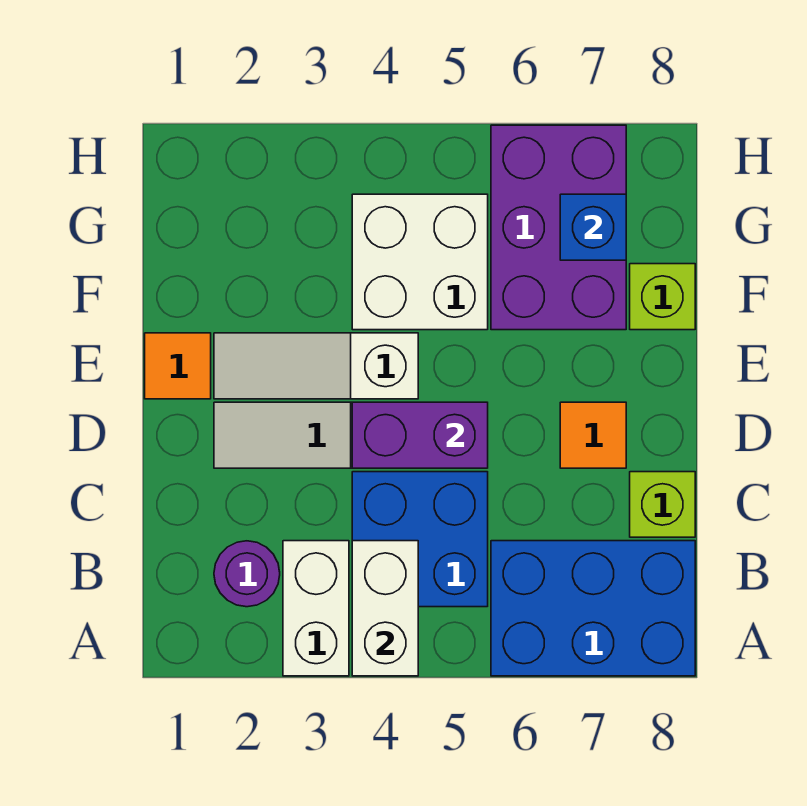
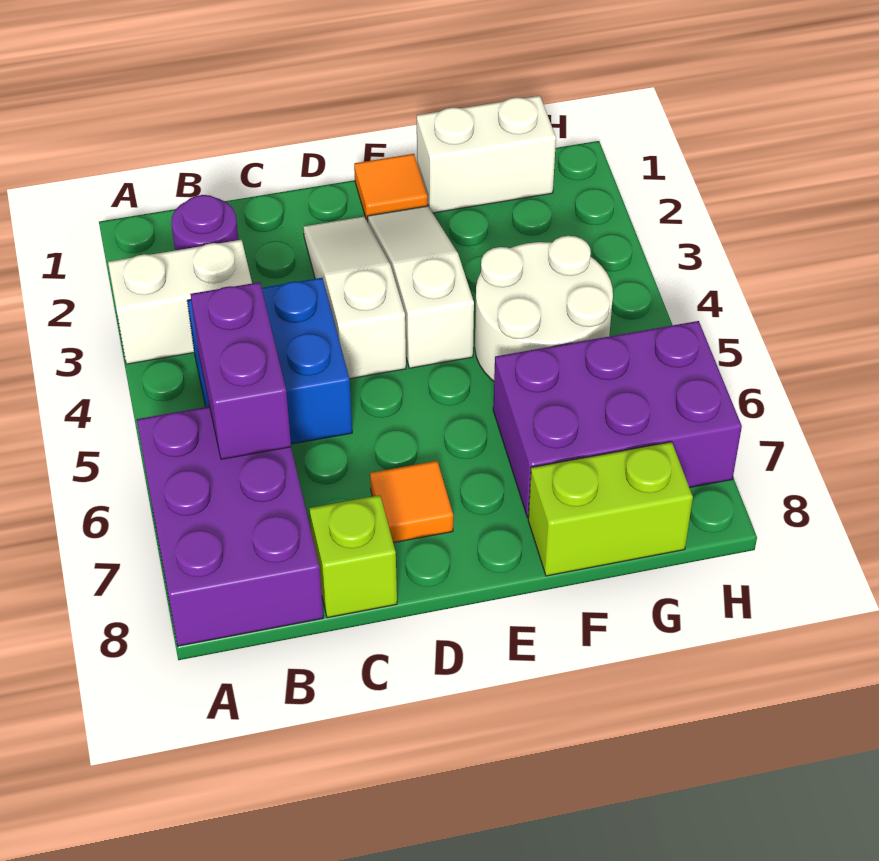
white brick A4:B4 level 2 -> white brick F1:G1 level 1
blue brick A6:B8 level 1 -> purple brick A6:B8 level 1
purple brick D4:D5 level 2 -> purple brick B5:B6 level 2
white brick F4:G5 level 1 -> white round brick F4:G5 level 1
lime brick F8 level 1 -> lime brick F8:G8 level 1
blue brick G7 level 2 -> none

